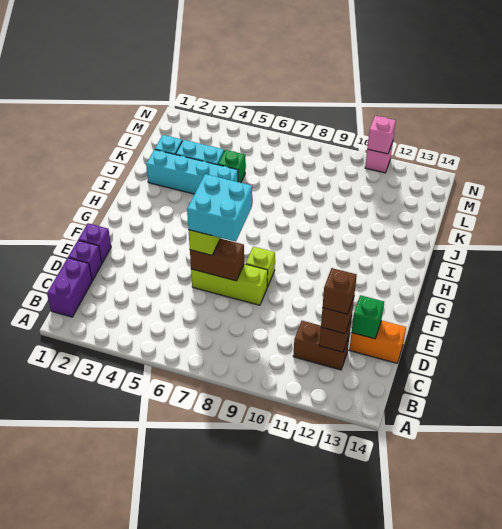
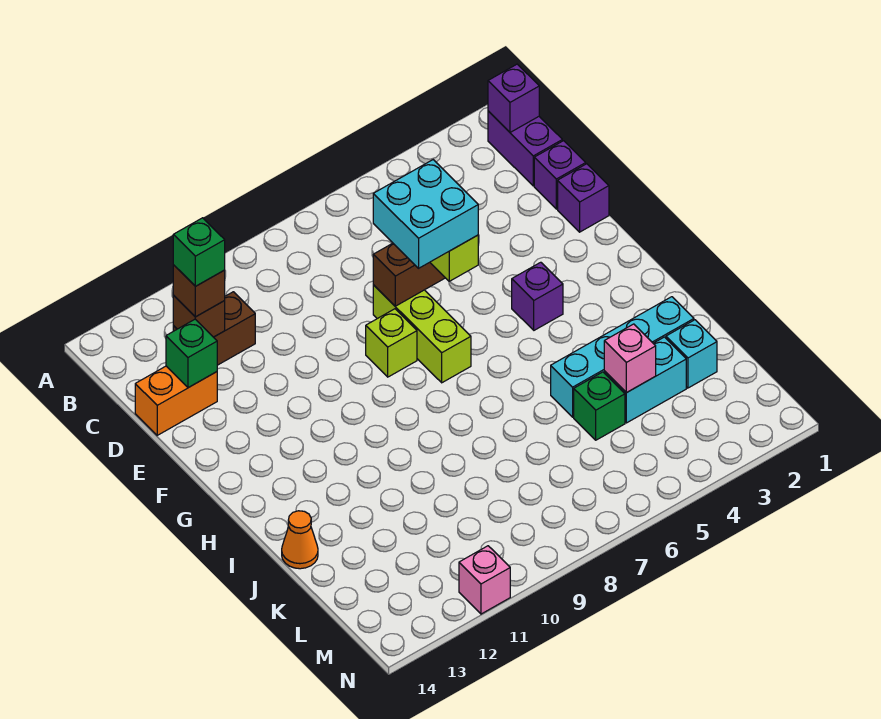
none -> purple brick B1 level 2
brown brick C12 level 4 -> green brick C12 level 4
lime brick E6:E8 level 1 -> lime brick E7:G7 level 1
none -> purple brick G4 level 1
none -> orange cone J14 level 1
pink brick N11 level 2 -> pink brick K4 level 2

